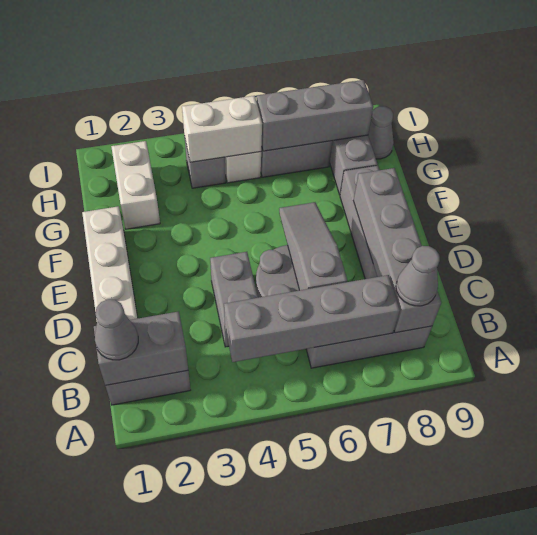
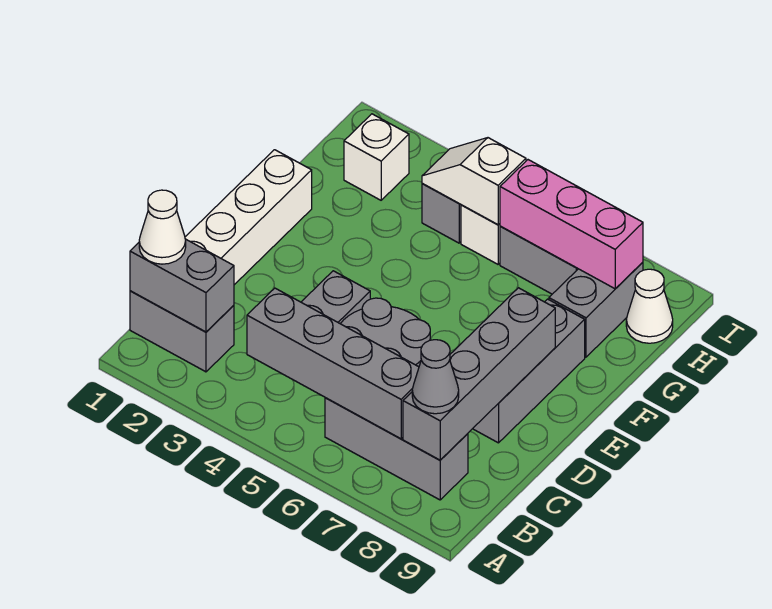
grey cone B1 level 3 -> white cone B1 level 3
grey slope C6:E6 level 2 top C -> none
white brick G2:H2 level 1 -> white brick H2 level 1
white brick H4:H5 level 2 -> white slope H4:H5 level 2 top 5
grey brick H6:H8 level 2 -> pink brick H6:H8 level 2
grey cone H9 level 1 -> white cone H9 level 1

